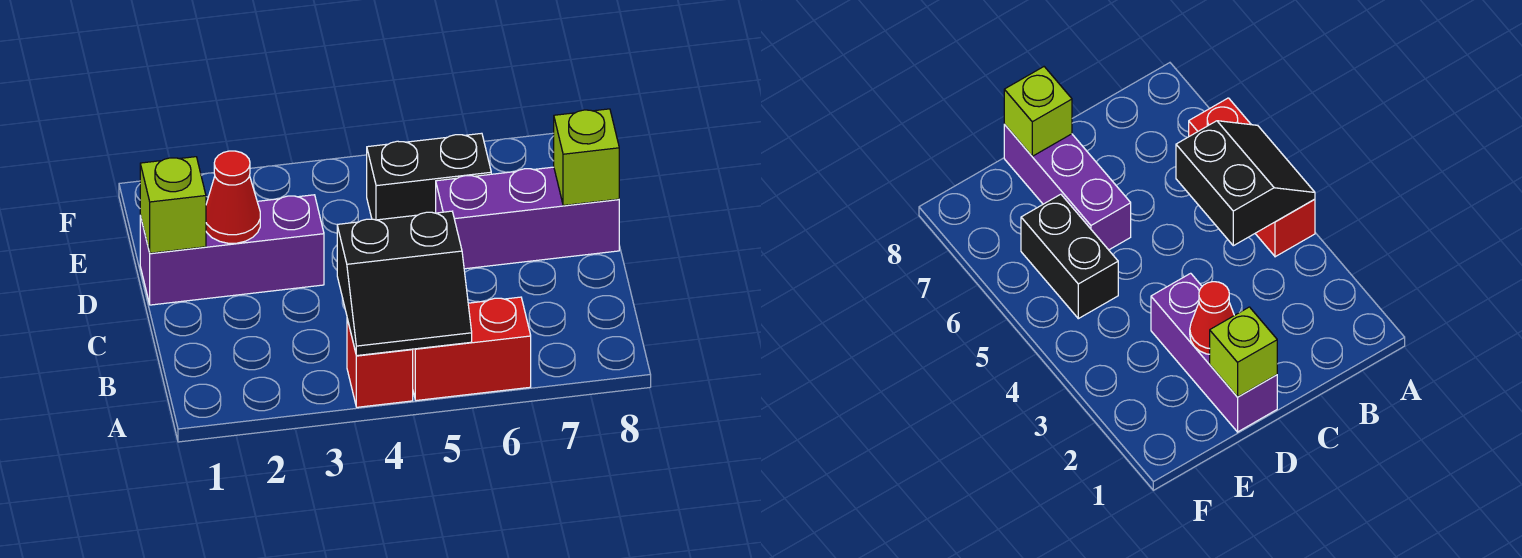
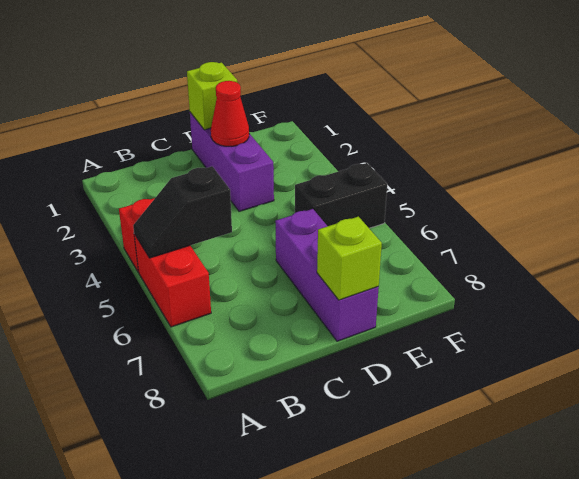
black slope A4:B5 level 2 top B -> black slope A5:B5 level 2 top B
black brick E5:E6 level 1 -> black brick E5:F5 level 1

